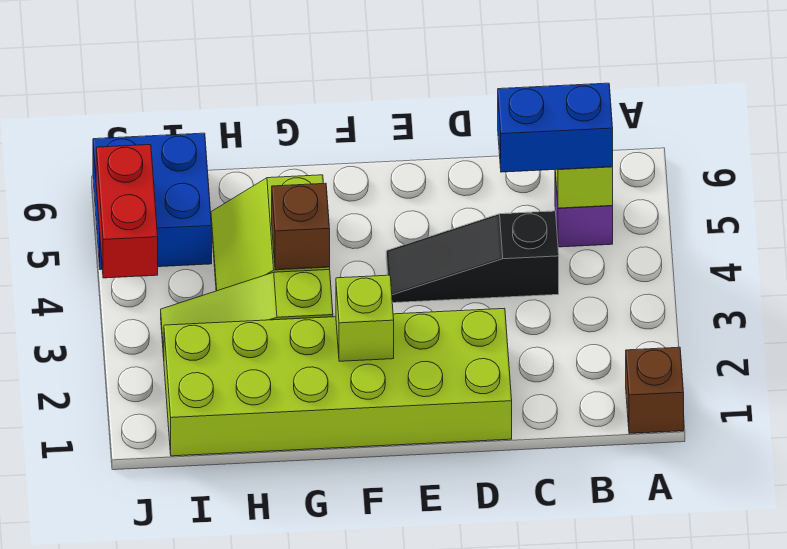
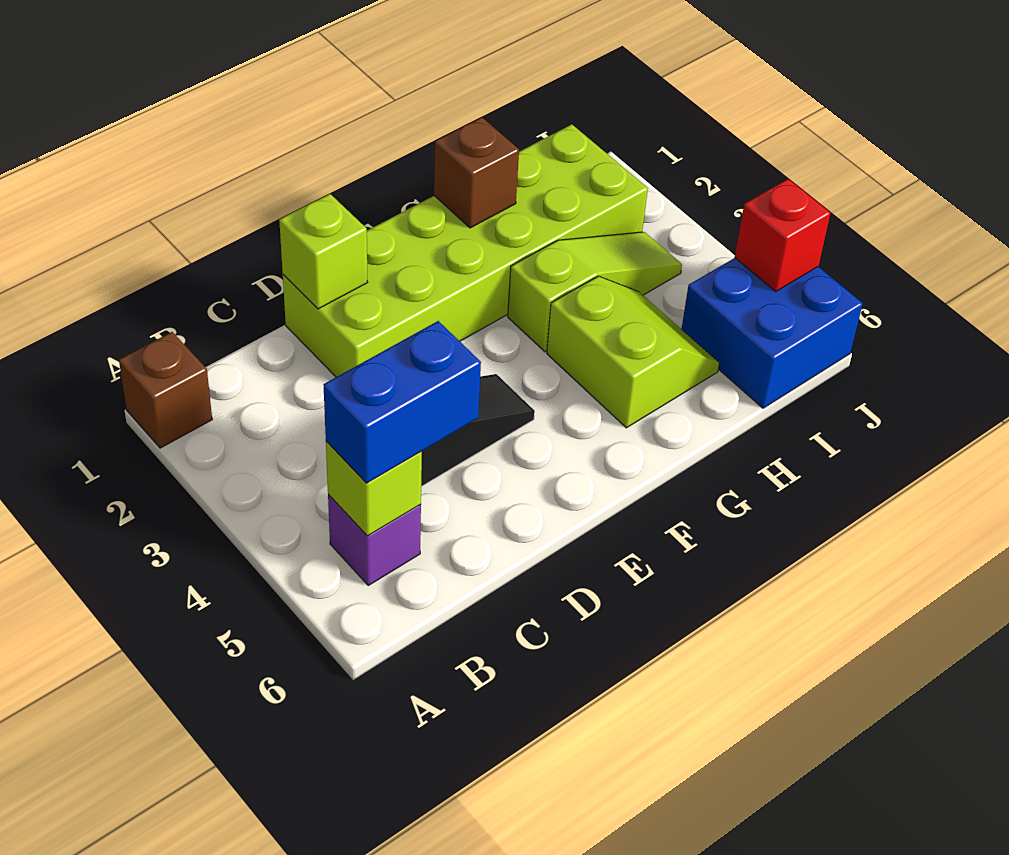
lime brick F2 level 2 -> lime brick D1 level 2
brown brick G4 level 2 -> brown brick G1 level 2
red brick J4:J5 level 2 -> red brick J5 level 2

